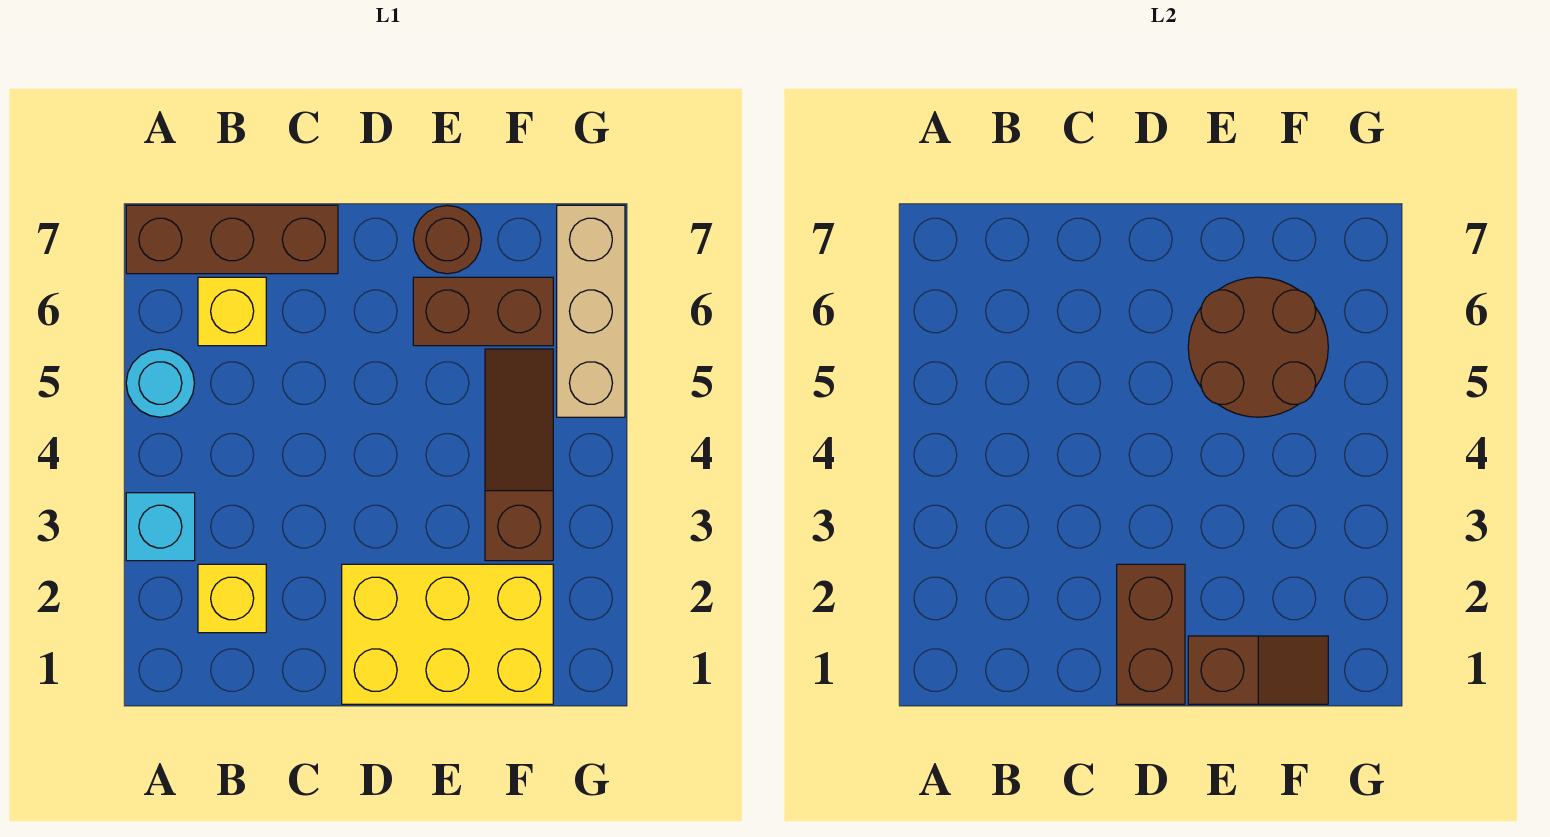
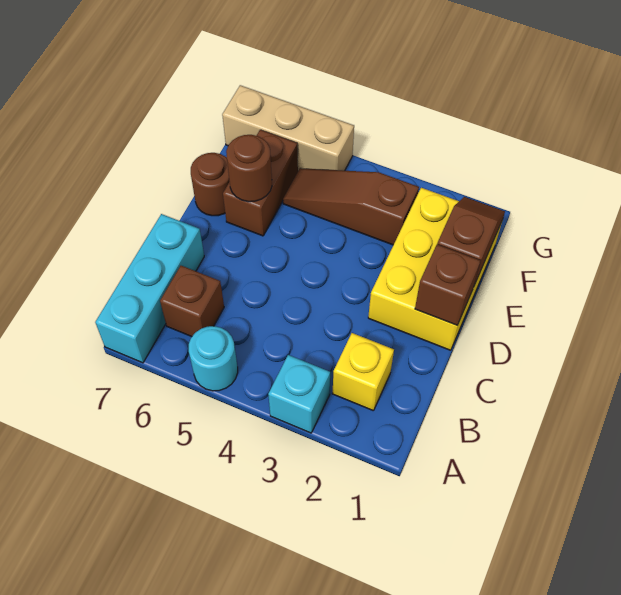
brown brick A7:C7 level 1 -> cyan brick A7:C7 level 1
yellow brick B6 level 1 -> brown brick B6 level 1
brown brick D1:D2 level 2 -> brown brick D1 level 2
brown round brick E5:F6 level 2 -> brown round brick E6 level 2

